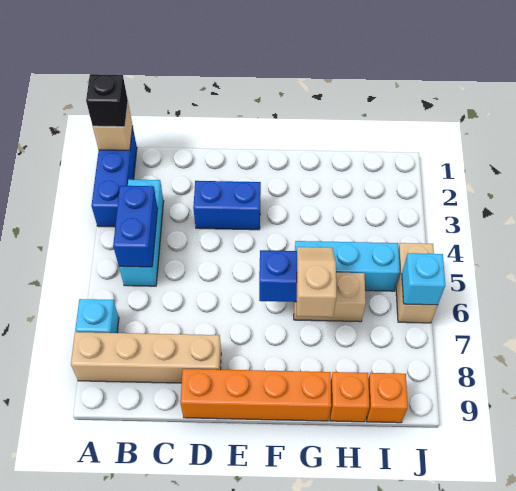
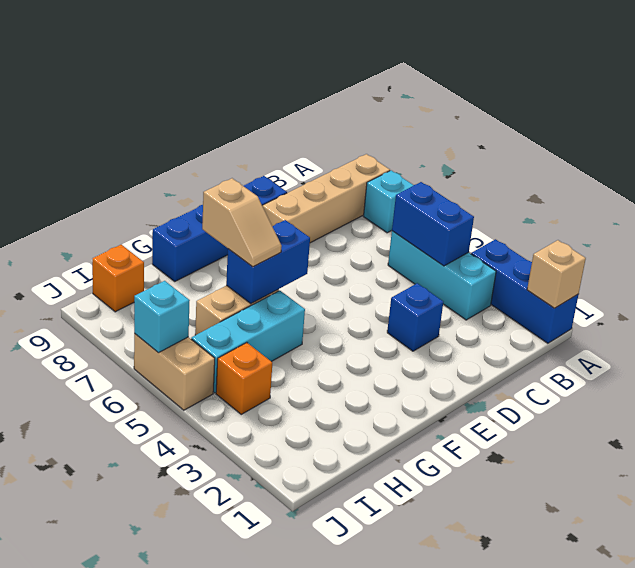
black brick A1 level 3 -> none
blue brick D3:E3 level 1 -> blue brick D3 level 1
orange brick D9:G9 level 1 -> blue brick D9:G9 level 1
orange brick H9 level 1 -> orange brick I4 level 1

